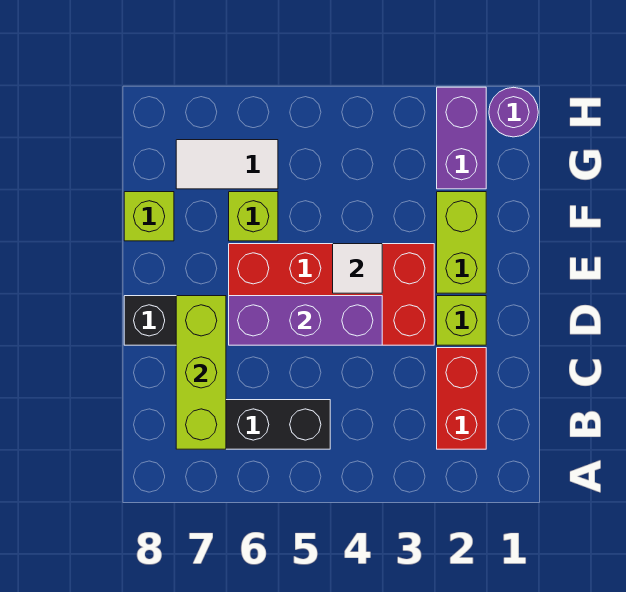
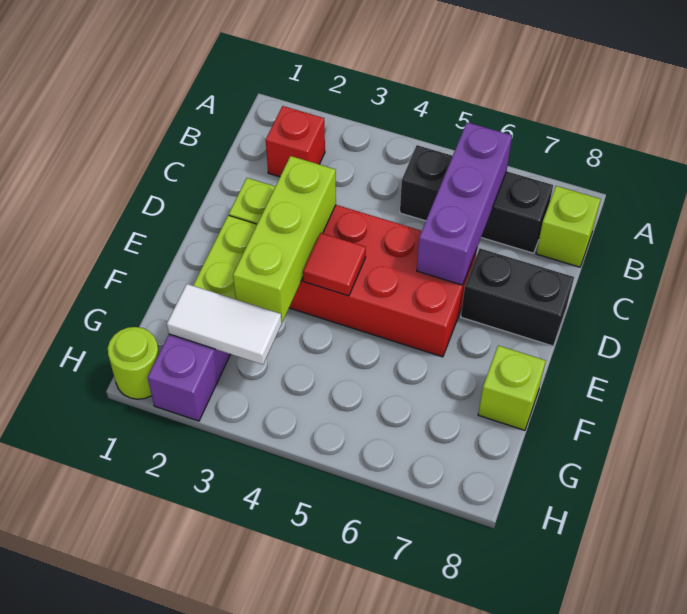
red brick B2:C2 level 1 -> red brick B2 level 1
lime brick B7:D7 level 2 -> lime brick D3:F3 level 2
purple brick D4:D6 level 2 -> purple brick B6:D6 level 2
white tile E4 level 2 -> red tile E4 level 2
lime brick F6 level 1 -> lime brick B8 level 1
white tile G6:G7 level 1 -> white tile G2:G3 level 2
purple round brick H1 level 1 -> lime round brick H1 level 1

